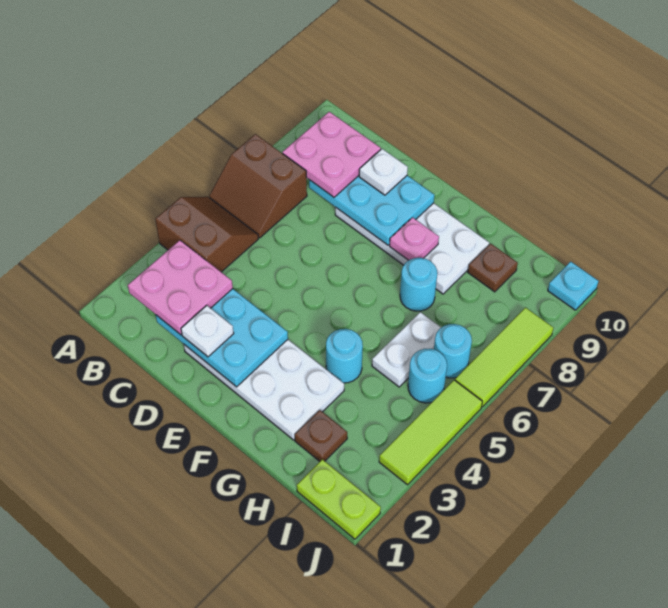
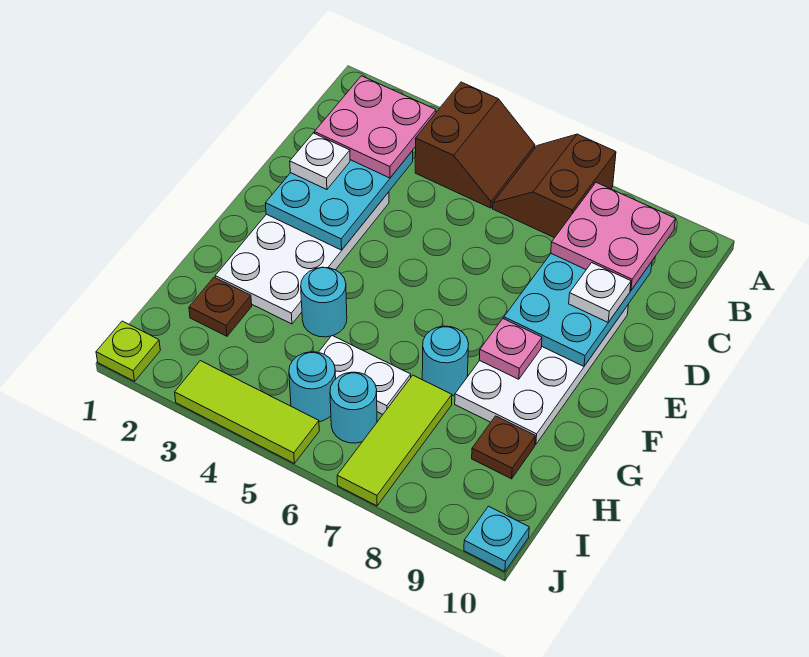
lime plate I1:J1 level 1 -> lime plate J1 level 1
lime tile J6:J8 level 1 -> lime tile H7:J7 level 1

